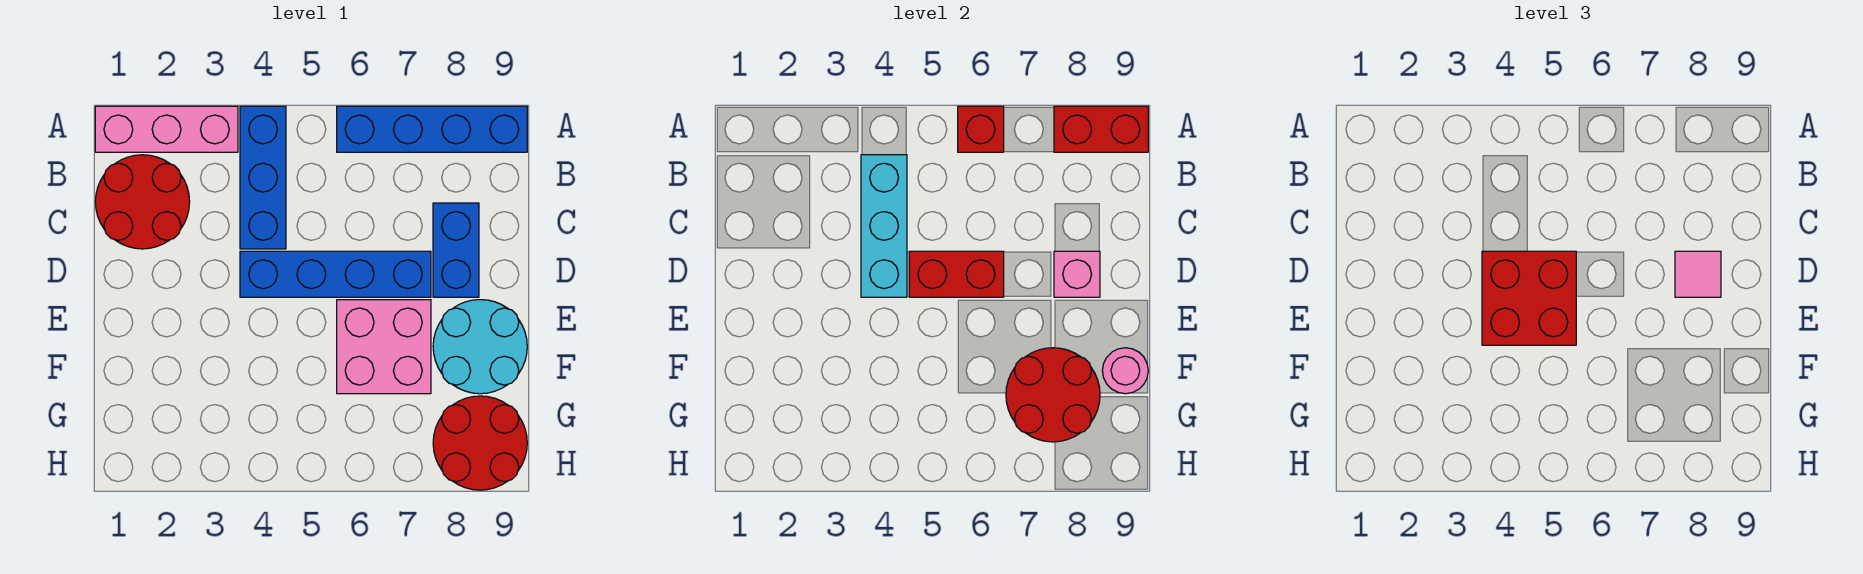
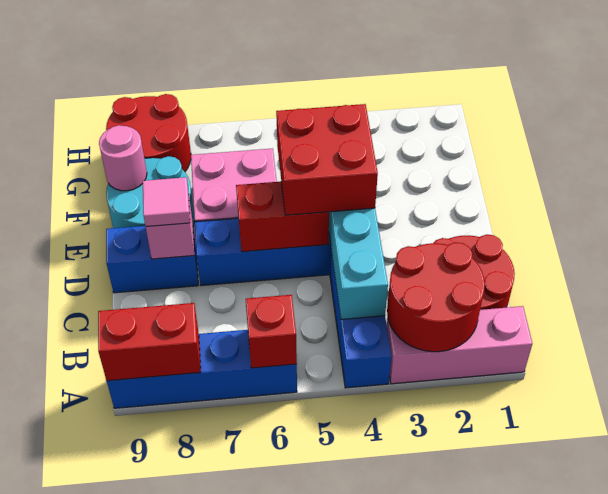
blue brick C8:D8 level 1 -> blue brick D8:D9 level 1
red round brick F7:G8 level 2 -> red round brick A2:B3 level 2

